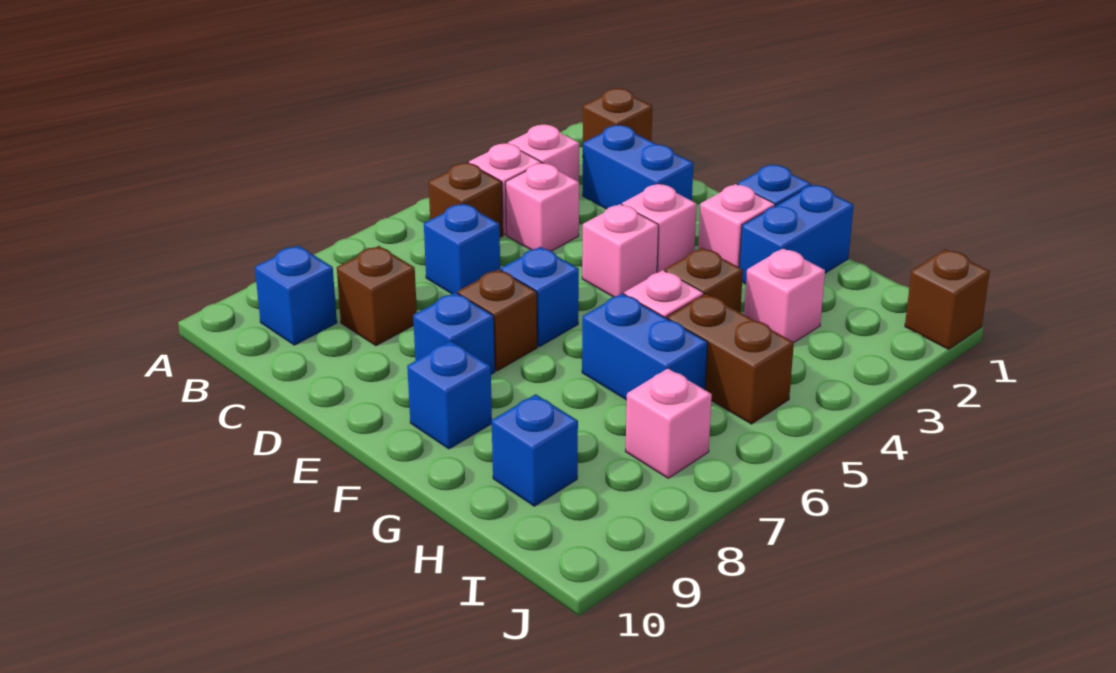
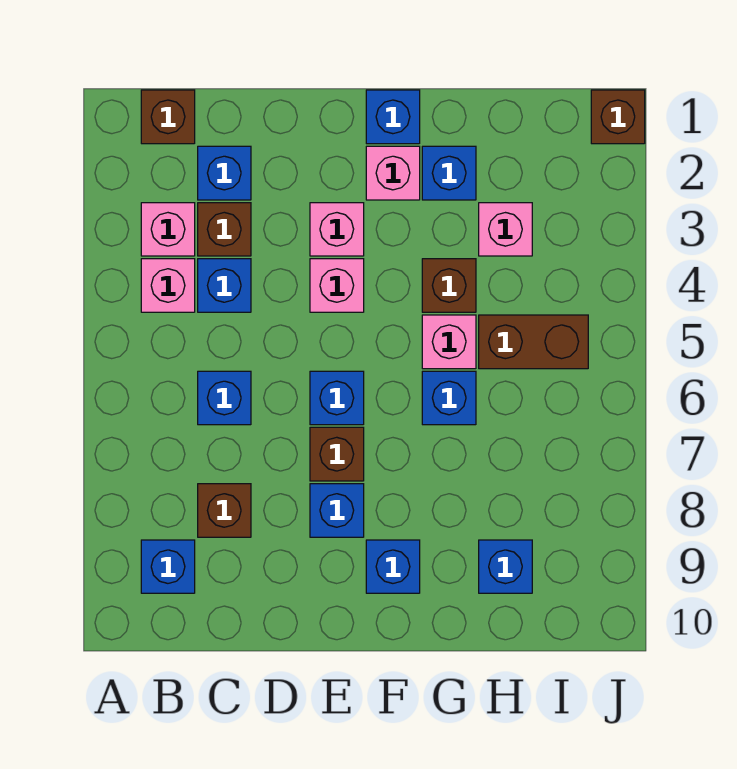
brown brick B5 level 1 -> brown brick C3 level 1
blue brick C2:D2 level 1 -> blue brick C2 level 1
pink brick C4 level 1 -> blue brick C4 level 1
blue brick G1:G2 level 1 -> blue brick G2 level 1
blue brick G6:H6 level 1 -> blue brick G6 level 1
pink brick I7 level 1 -> none

